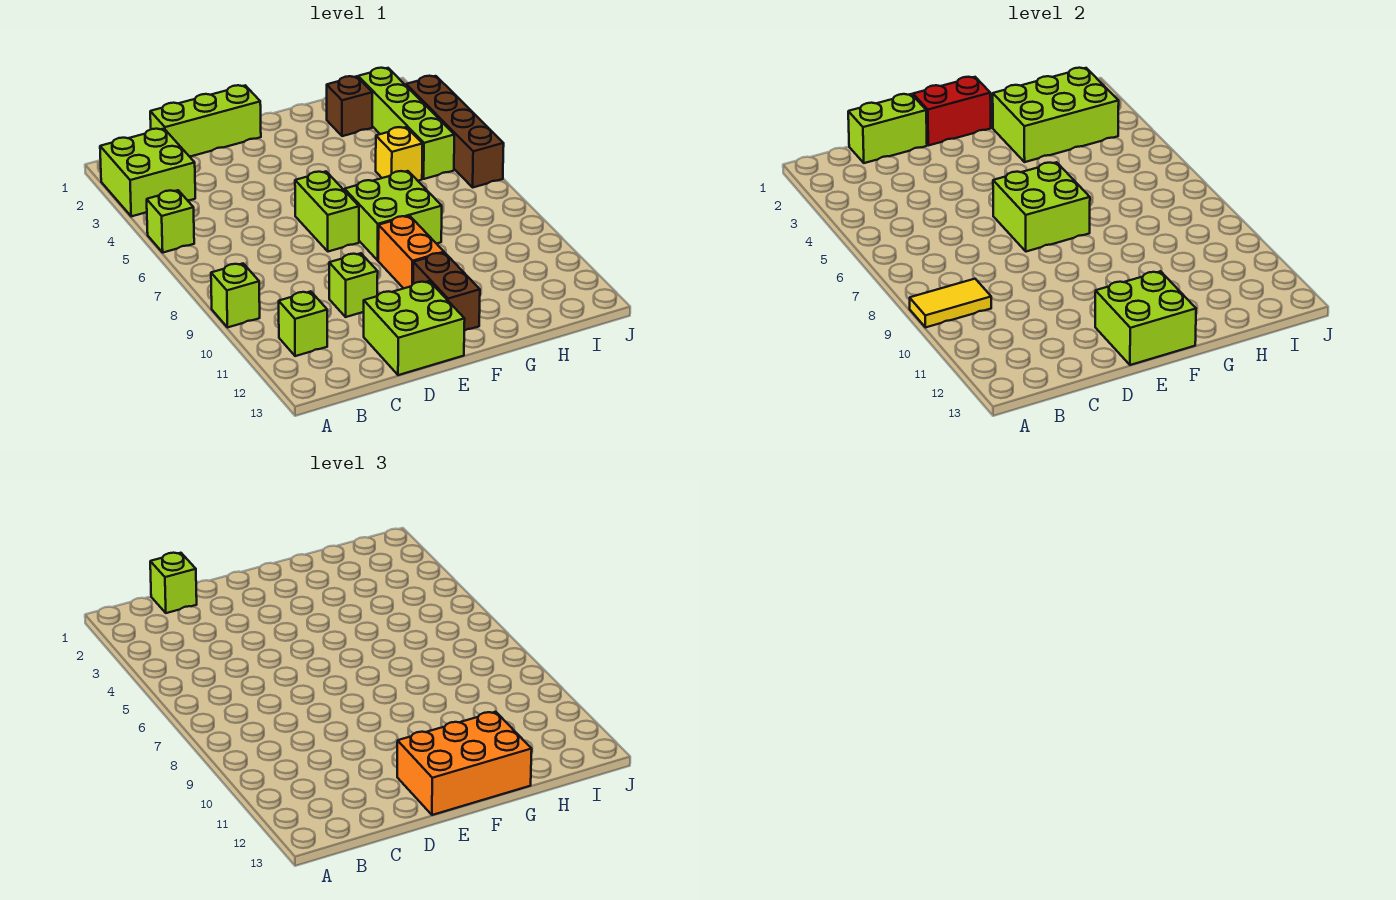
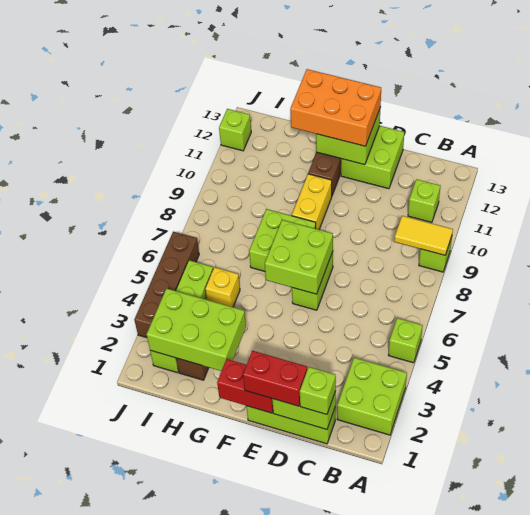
none -> red brick D1:E1 level 3
lime brick D10 level 1 -> lime brick J12 level 1
orange brick F9:F10 level 1 -> yellow brick F9:F10 level 1

